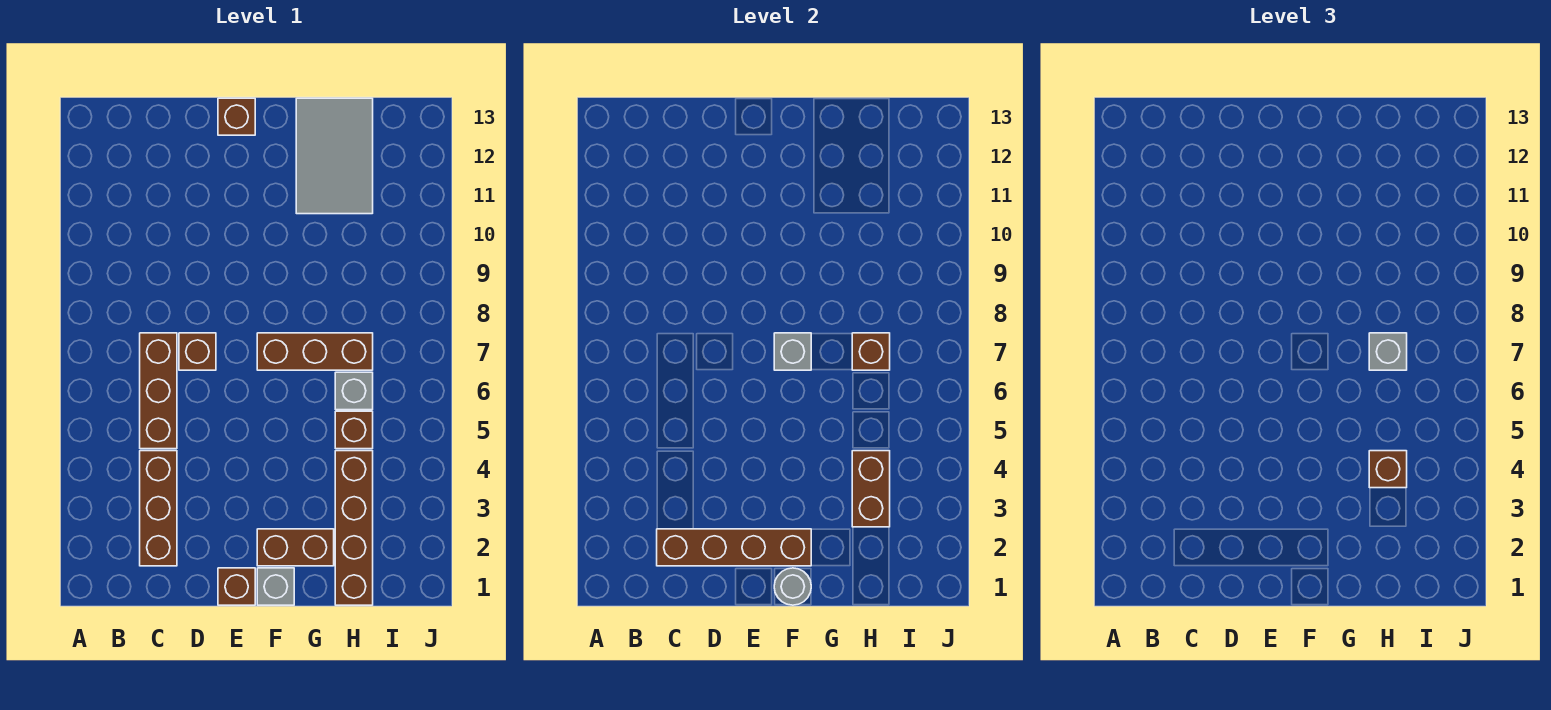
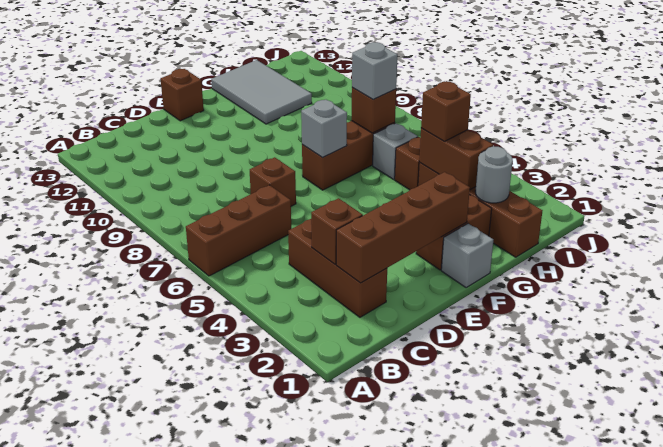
brown brick C5:C7 level 1 -> brown brick A6:C6 level 1
brown brick E1 level 1 -> brown brick C3 level 2
grey round brick F1 level 2 -> grey round brick H2 level 2

